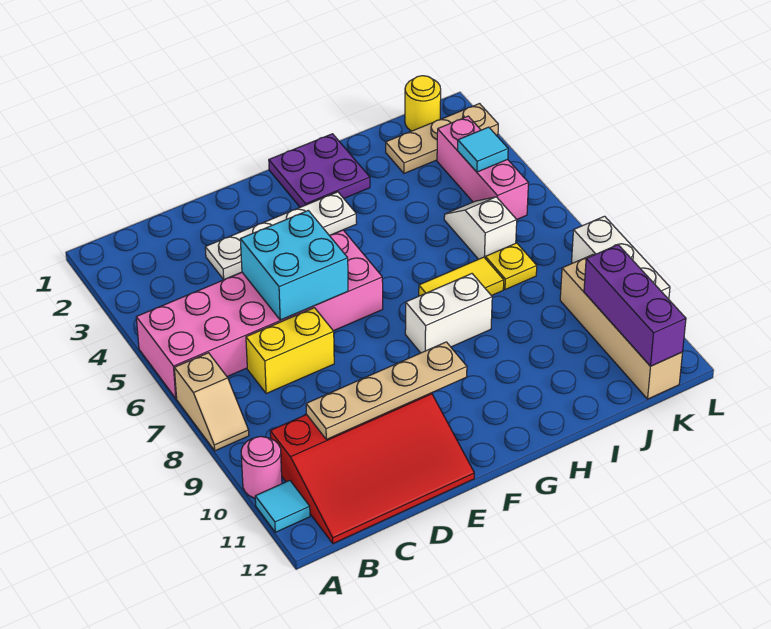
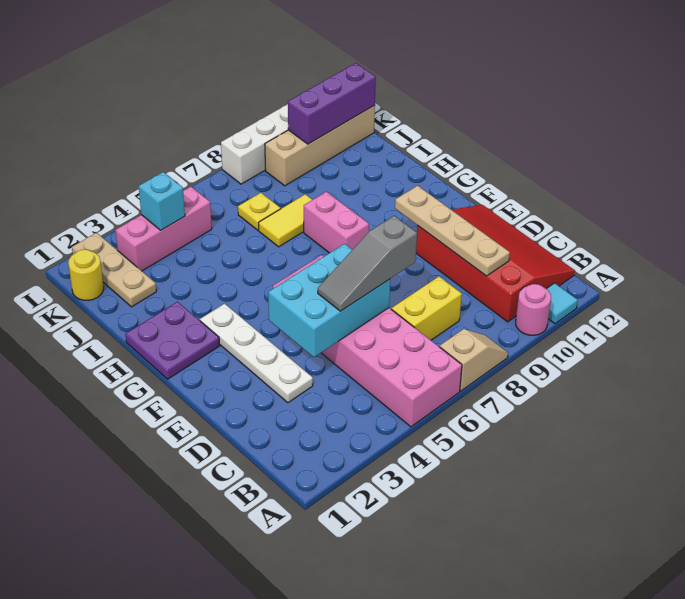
yellow brick C7:D7 level 1 -> yellow brick C7:C8 level 1
cyan brick D5:E6 level 2 -> cyan brick D4:E6 level 2
none -> grey slope D5:D7 level 3 top 7
white brick G8:H8 level 1 -> pink brick G8:H8 level 1
yellow tile H7:I7 level 1 -> yellow tile I7:I8 level 1
white slope J5:J6 level 1 top 6 -> none
cyan tile K4 level 2 -> cyan brick K4 level 2

